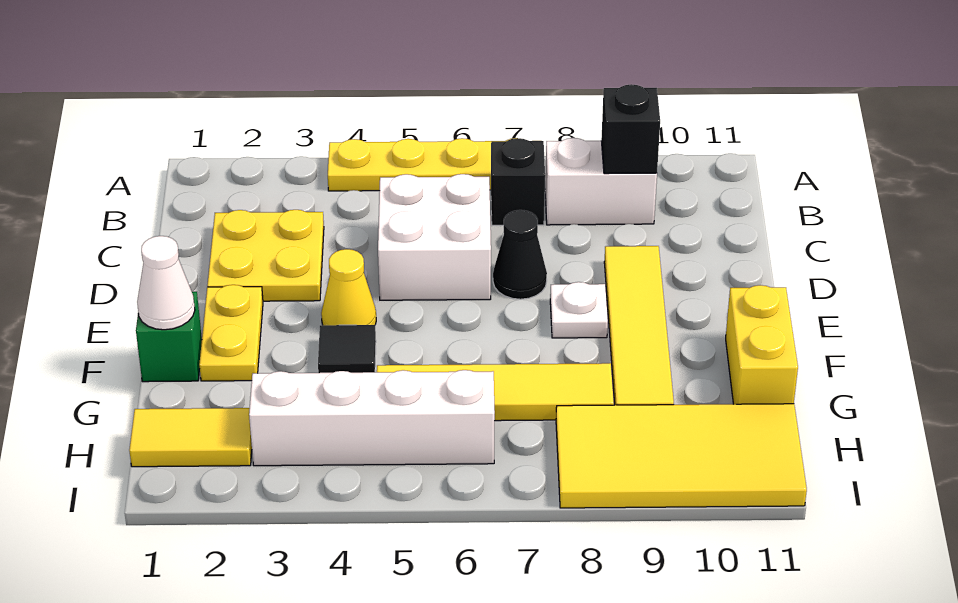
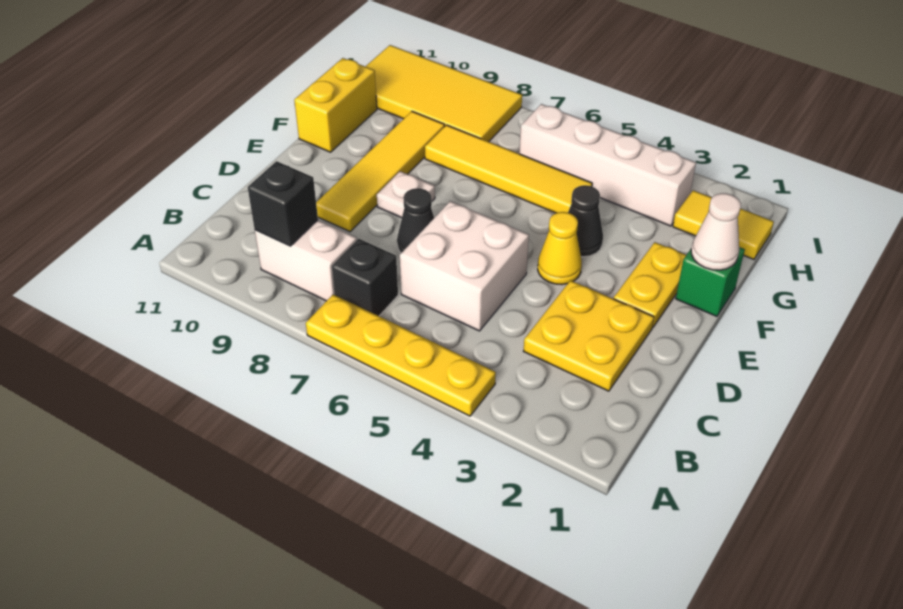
black tile F4 level 1 -> black cone F4 level 1

